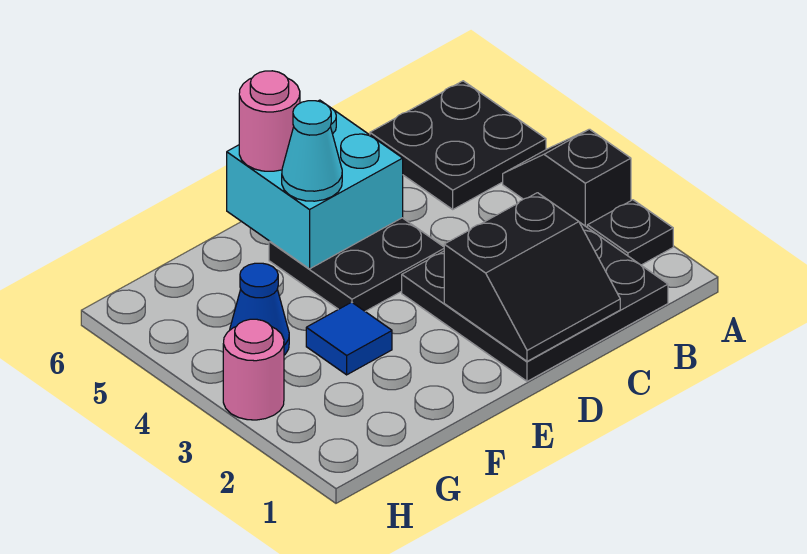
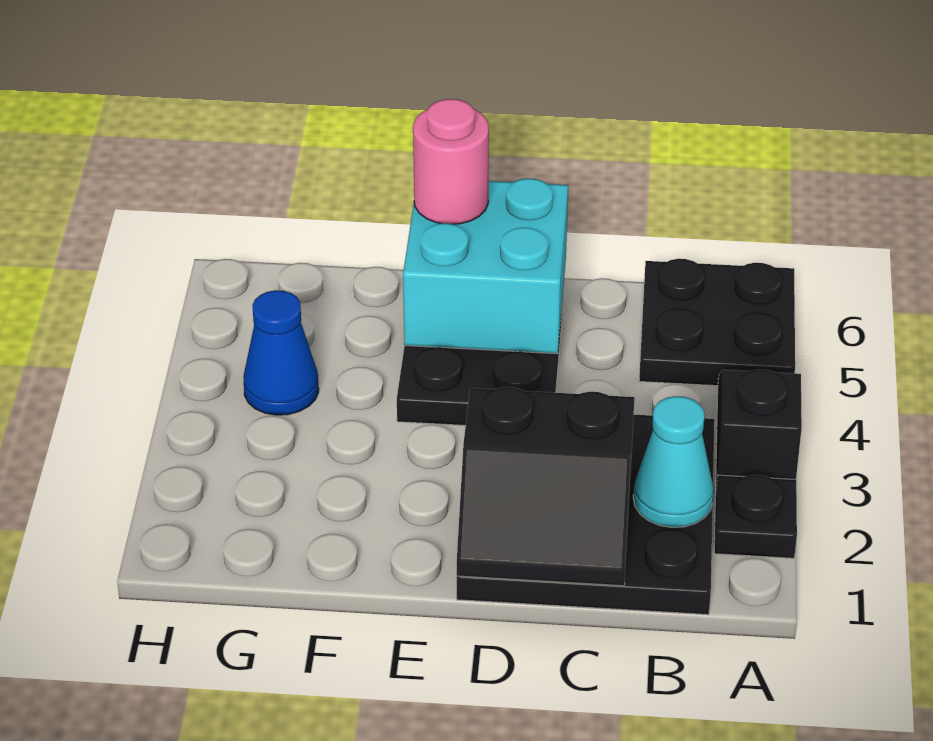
cyan cone E5 level 3 -> cyan cone B2 level 2
blue tile F3 level 1 -> none
pink round brick H3 level 1 -> none

